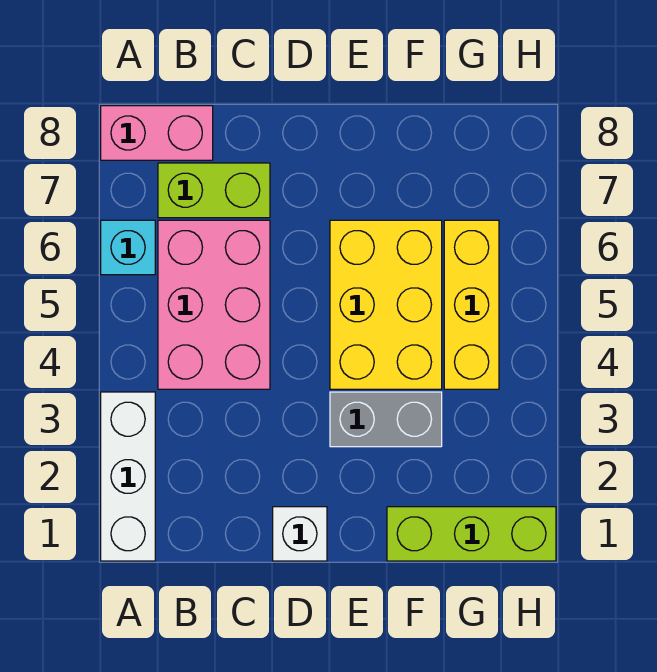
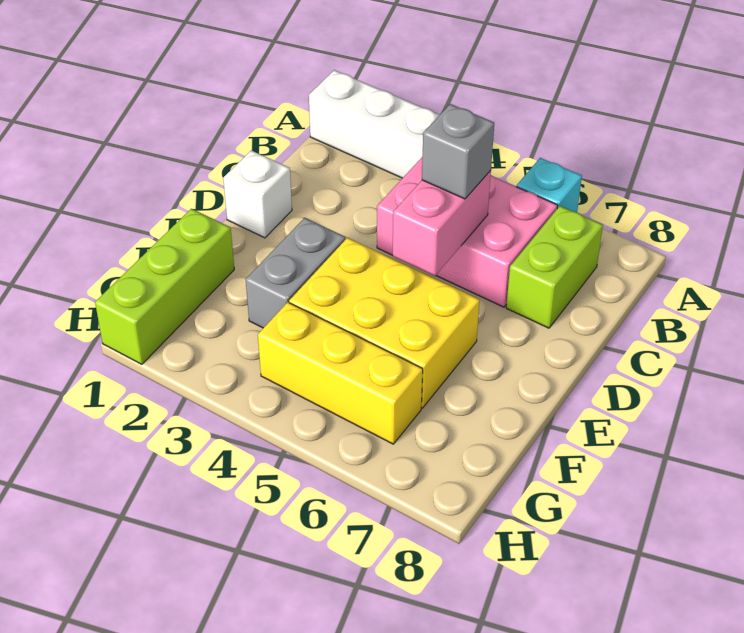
pink brick A8:B8 level 1 -> pink brick C5:D5 level 2
none -> grey brick C5 level 3

